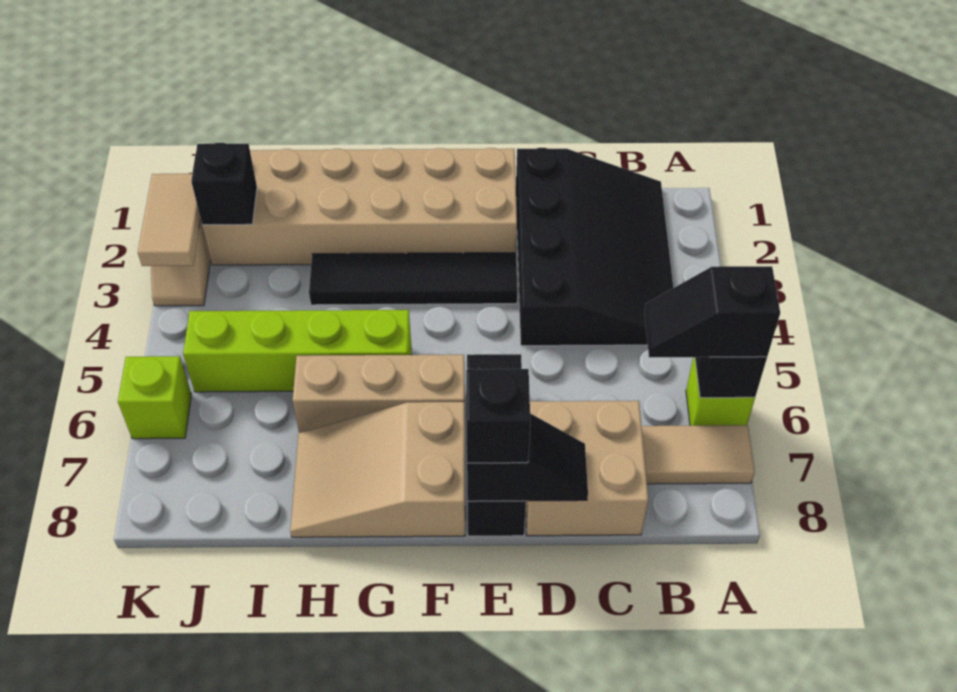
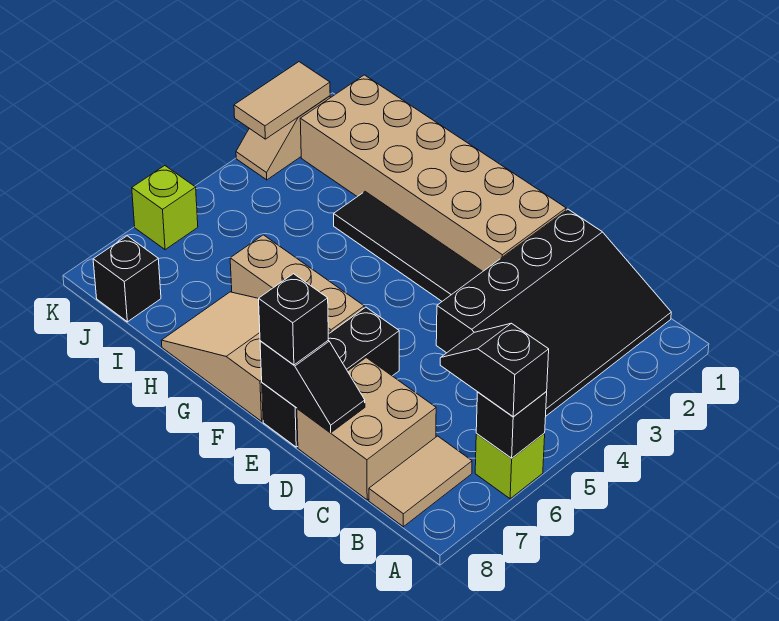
tan tile A7:B7 level 1 -> tan tile B7:B8 level 1
lime brick G5:J5 level 1 -> none
black brick J2 level 2 -> black brick J8 level 1

